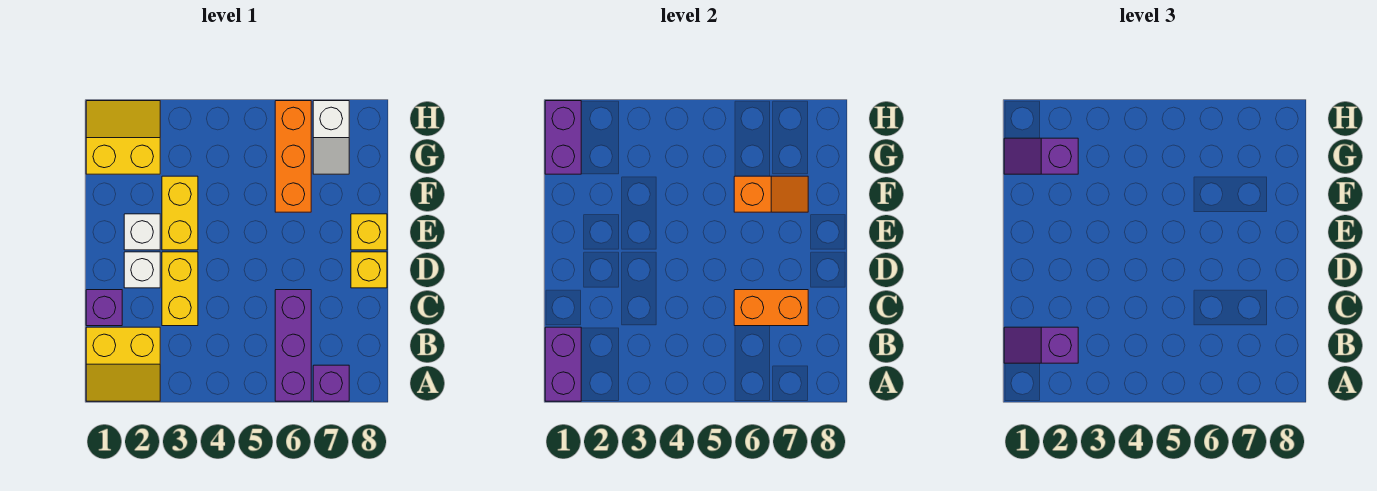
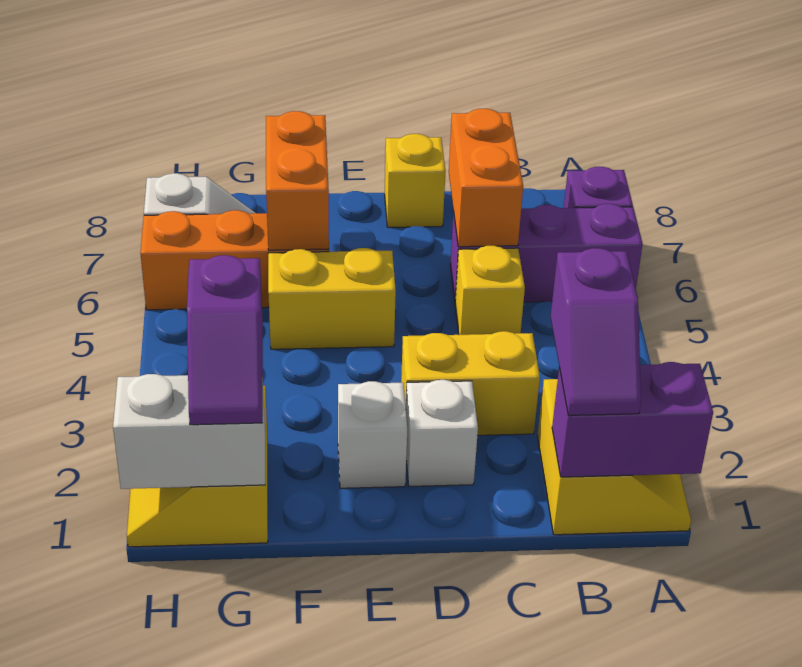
purple brick C1 level 1 -> none
yellow brick E3:F3 level 1 -> yellow brick E5:F5 level 1
yellow brick E8 level 1 -> yellow brick C5 level 1
orange slope F6:F7 level 2 top 6 -> orange brick F6:F7 level 2
purple brick G1:H1 level 2 -> white brick G1:H1 level 2

